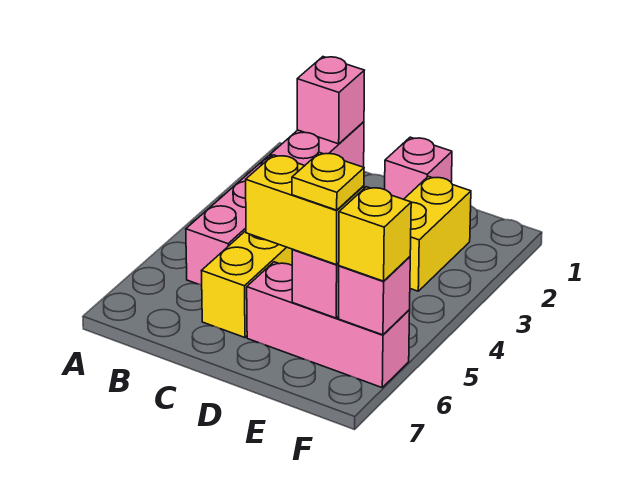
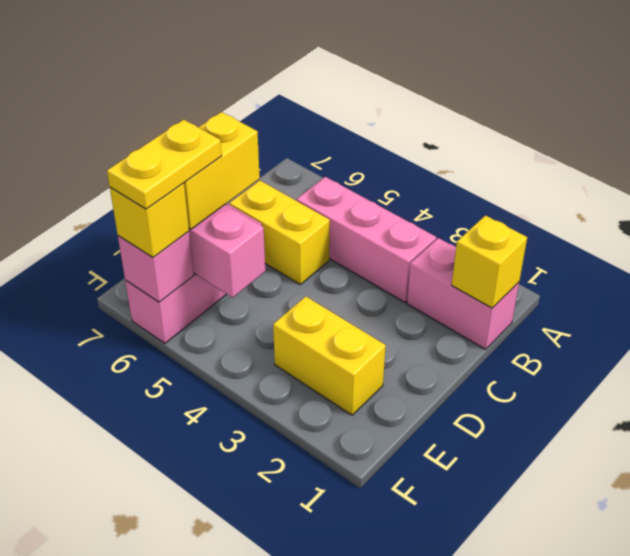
pink brick B1 level 2 -> yellow brick B1 level 2
pink brick D1 level 1 -> none
yellow plate E6 level 4 -> yellow plate E6:F6 level 4

